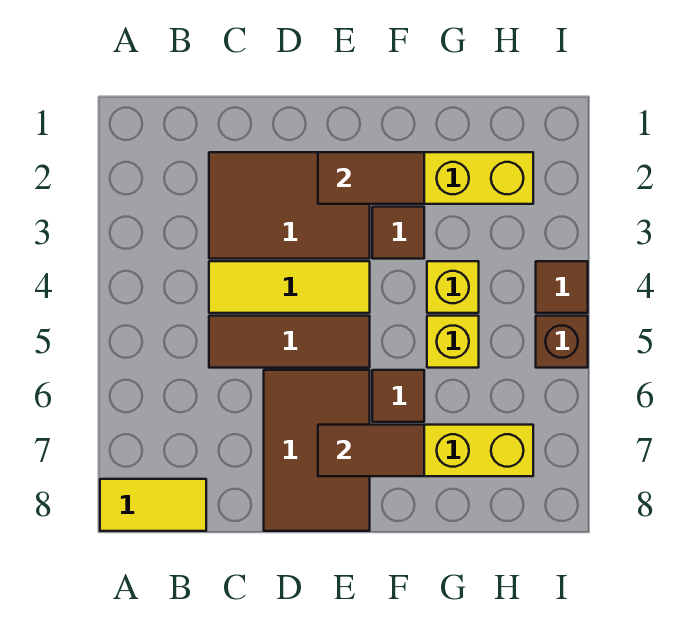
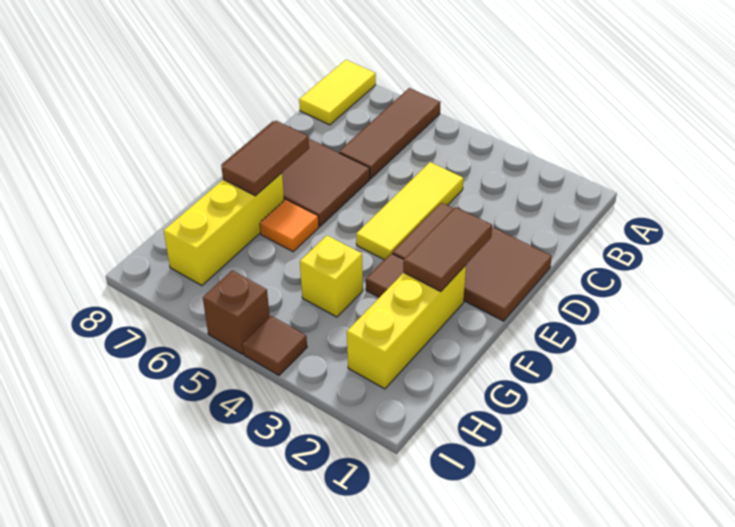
brown tile C2:E3 level 1 -> brown tile D1:E3 level 1
brown tile C5:E5 level 1 -> brown tile A6:C6 level 1
brown tile F6 level 1 -> orange tile F6 level 1
yellow brick G5 level 1 -> none

